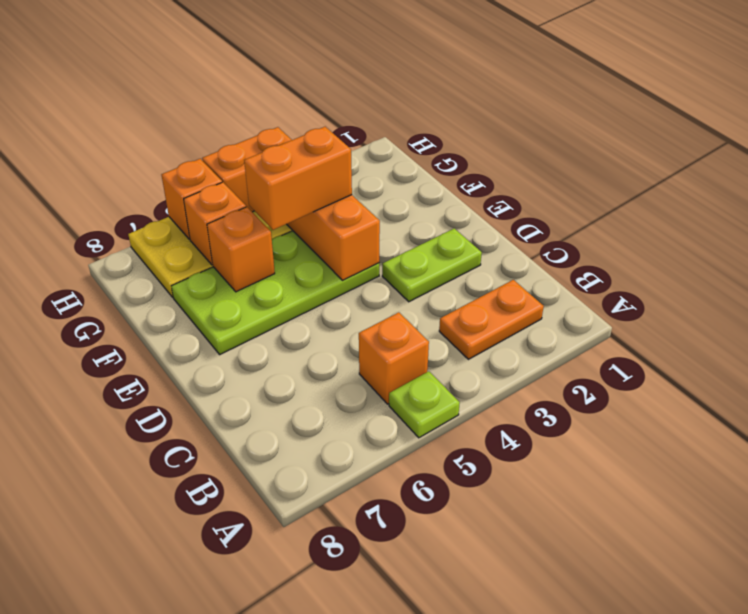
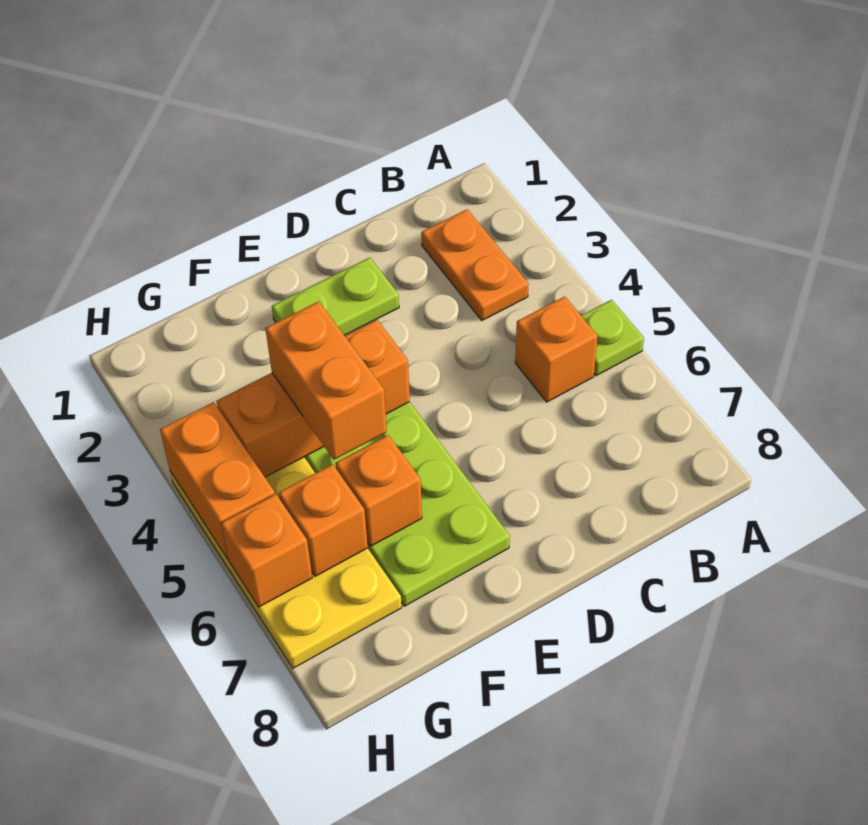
lime plate D2:D3 level 1 -> lime plate D2:E2 level 1

